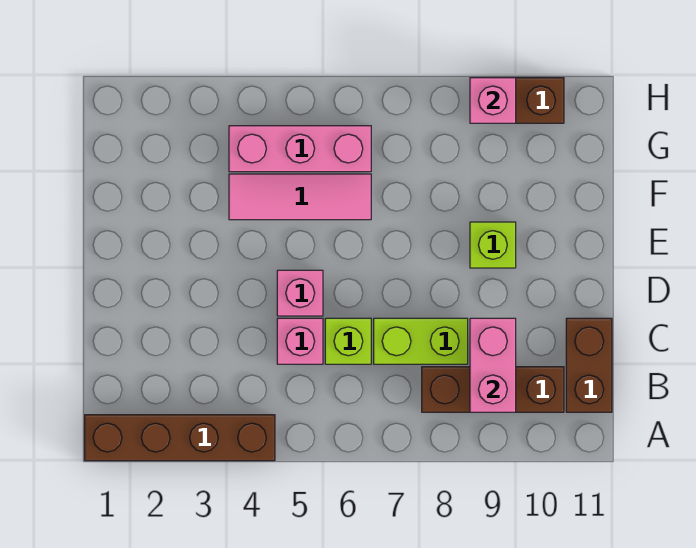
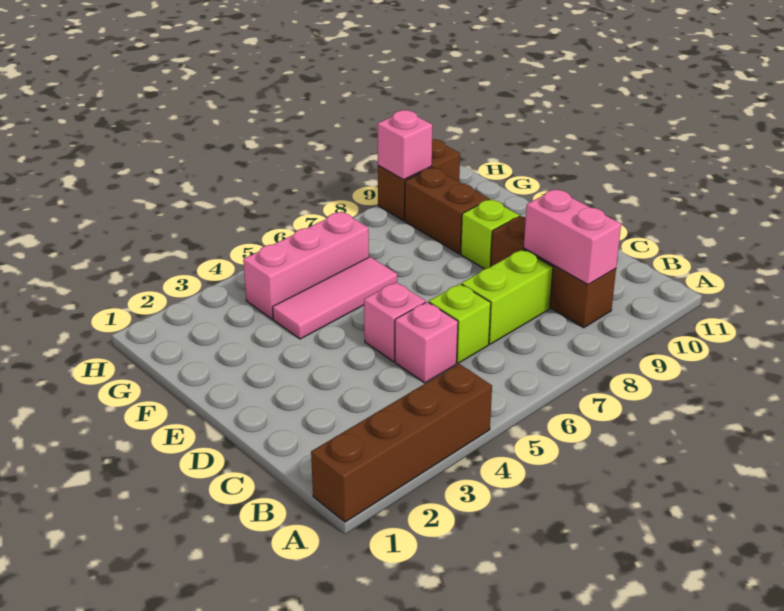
brown brick B8:B10 level 1 -> brown brick B9:D9 level 1
brown brick B11:C11 level 1 -> brown brick F9:G9 level 1

